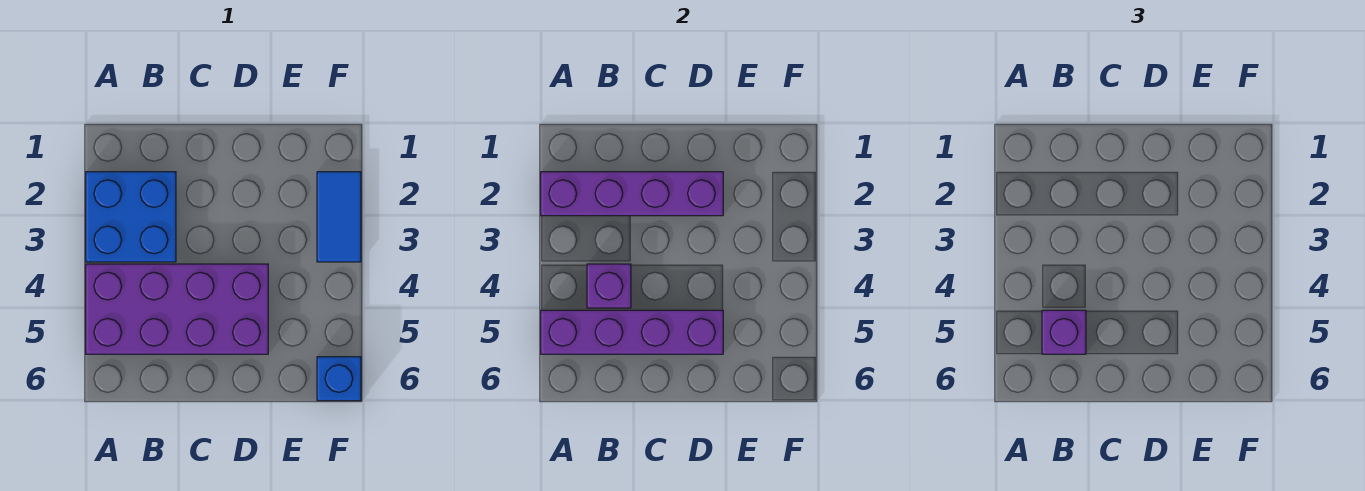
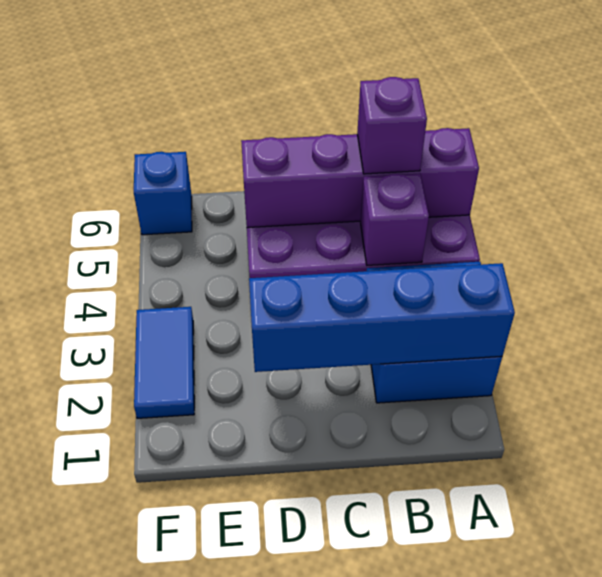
purple brick A2:D2 level 2 -> blue brick A2:D2 level 2

